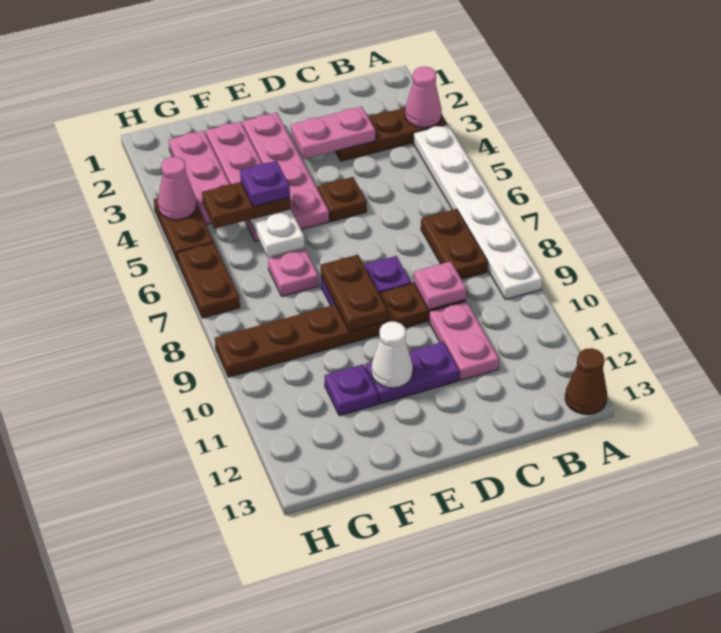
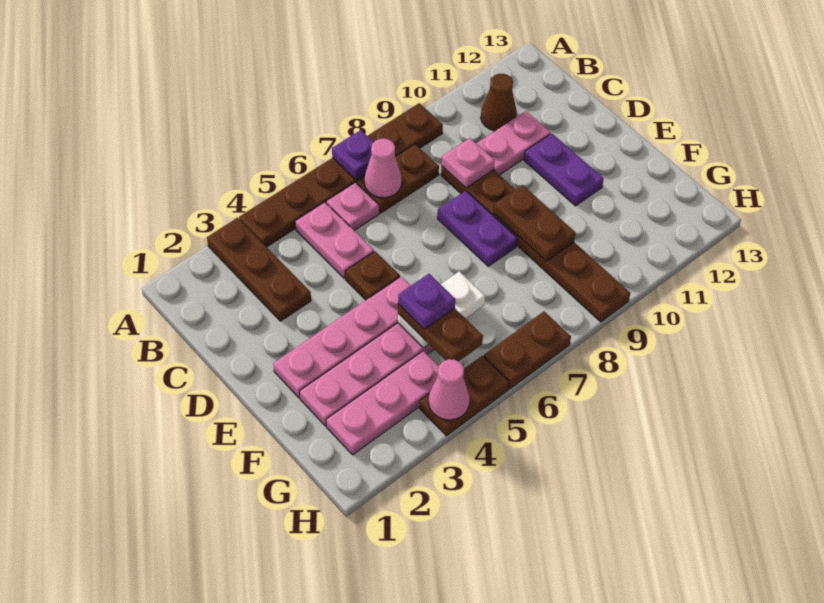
pink cone A3 level 2 -> pink cone B7 level 2
white plate A4:A9 level 1 -> brown plate A4:A9 level 1
brown cone A13 level 1 -> brown cone B11 level 1
pink plate C3:D3 level 2 -> pink plate B5:C5 level 1
brown plate E8:E9 level 2 -> brown plate E9:F9 level 2
white cone E11 level 2 -> none
pink plate F7 level 1 -> pink plate B6 level 1
purple plate F11 level 1 -> purple plate A7 level 2

